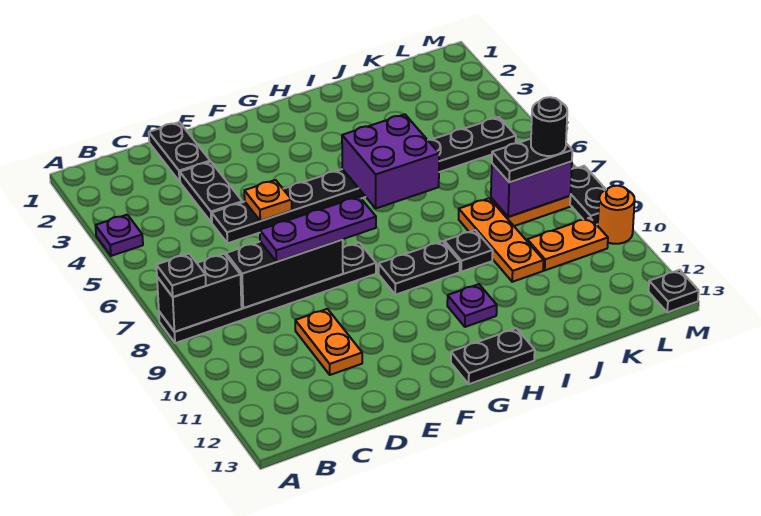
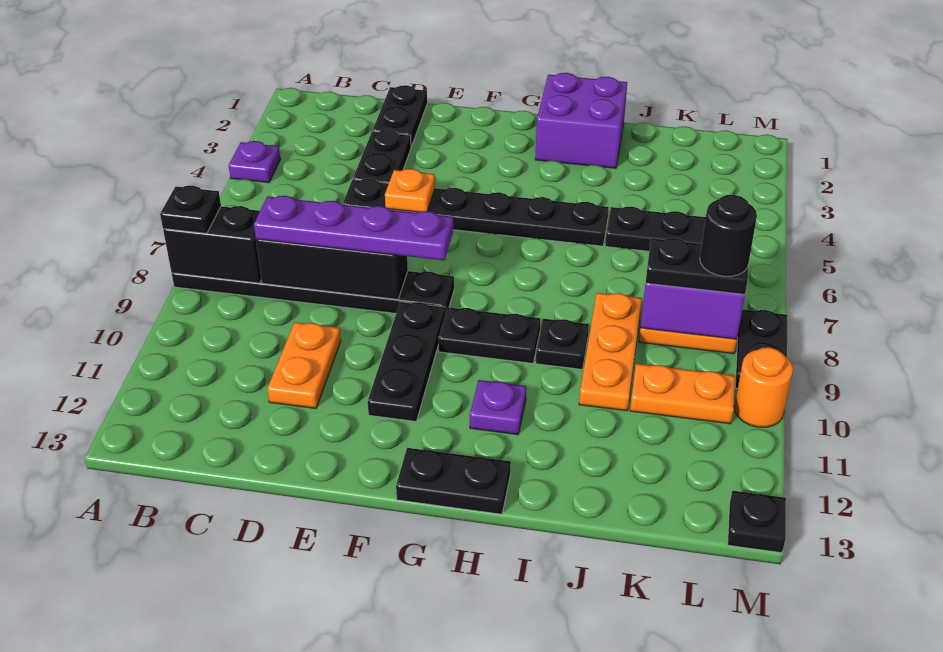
purple plate D8:F8 level 3 -> purple plate C8:F8 level 3
none -> black plate F9:F11 level 1
purple brick H5:I6 level 2 -> purple brick H1:I2 level 1

